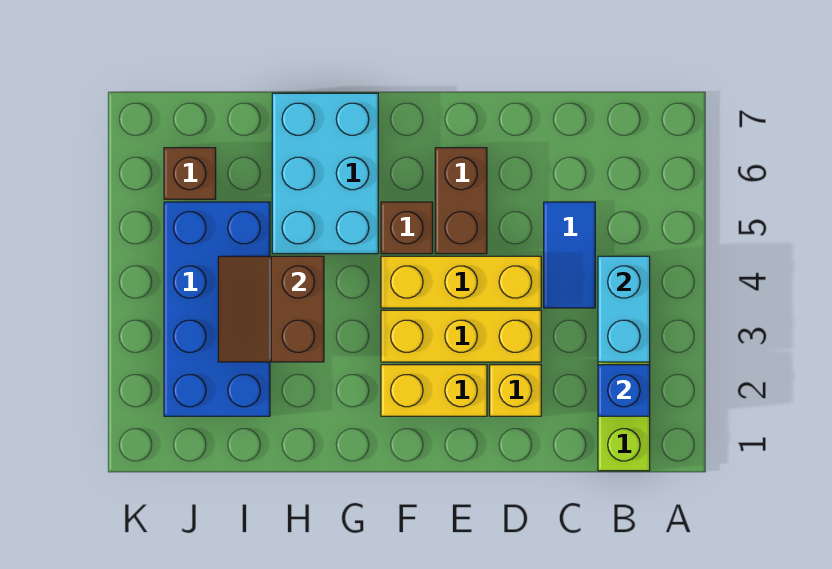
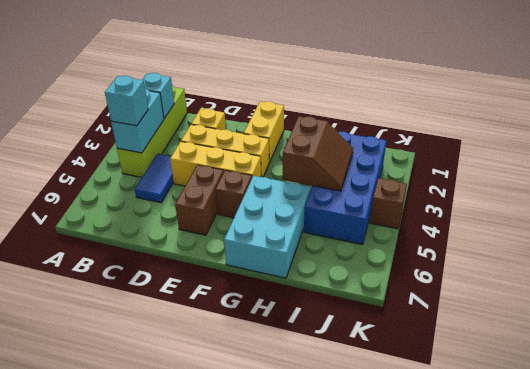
blue brick B2 level 2 -> cyan brick B2 level 2
none -> cyan brick B4 level 3
yellow brick E2:F2 level 1 -> yellow brick F1:F2 level 1
brown brick J6 level 1 -> brown brick K4 level 1

